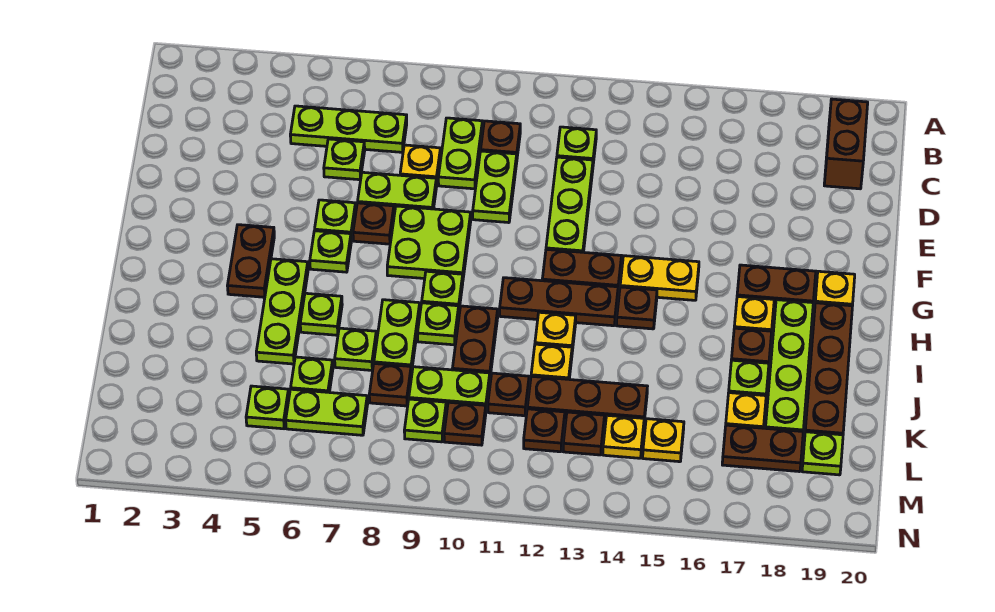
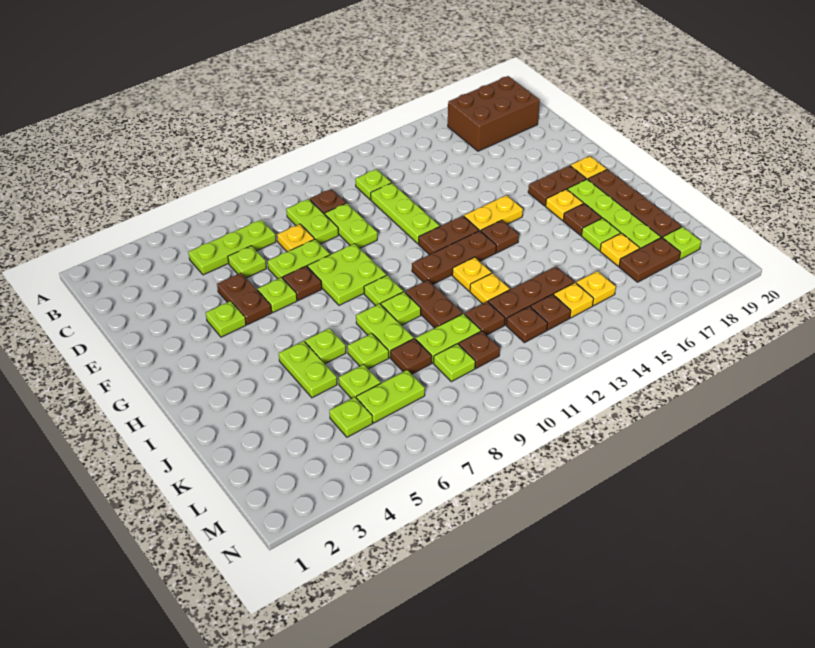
brown brick B19:C19 level 1 -> brown brick B17:C19 level 1
brown plate G4:H4 level 1 -> brown plate E5:F5 level 1
lime plate G6 level 1 -> lime plate F4 level 1
lime plate H5:J5 level 1 -> lime plate I5:J5 level 1

